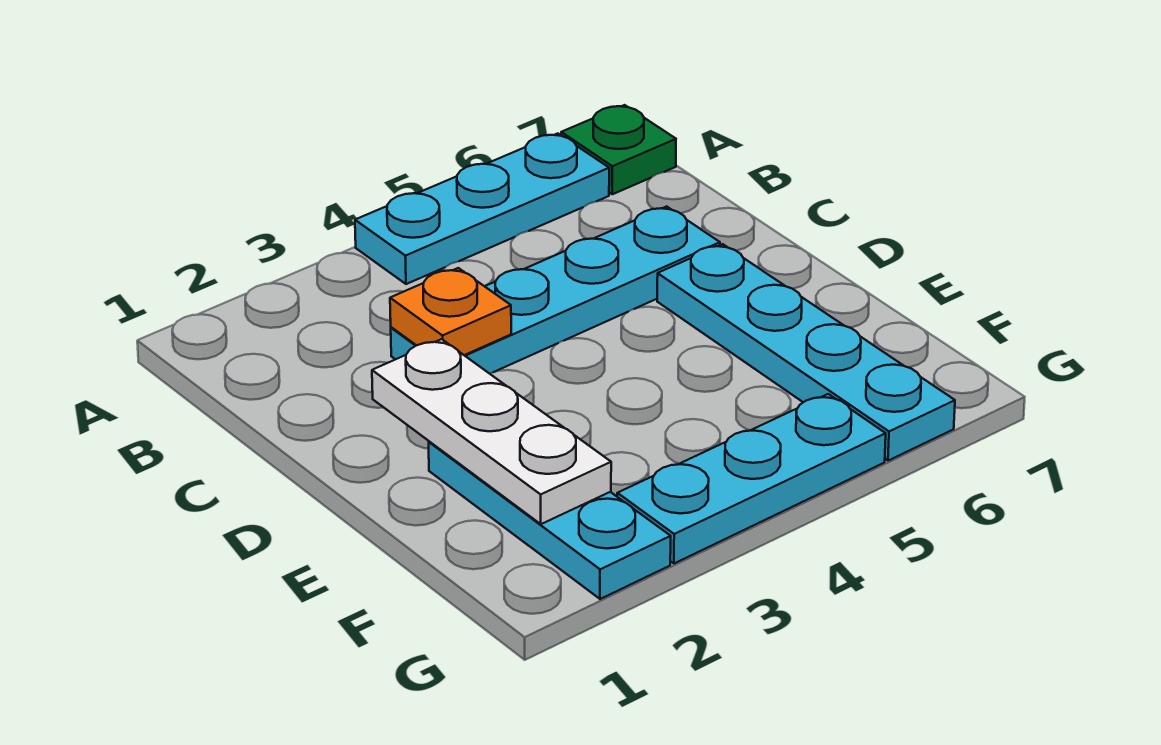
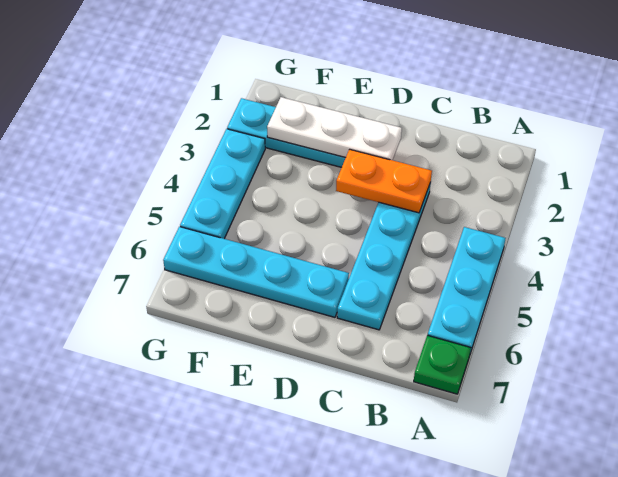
orange plate C3 level 2 -> orange plate C3:D3 level 2

